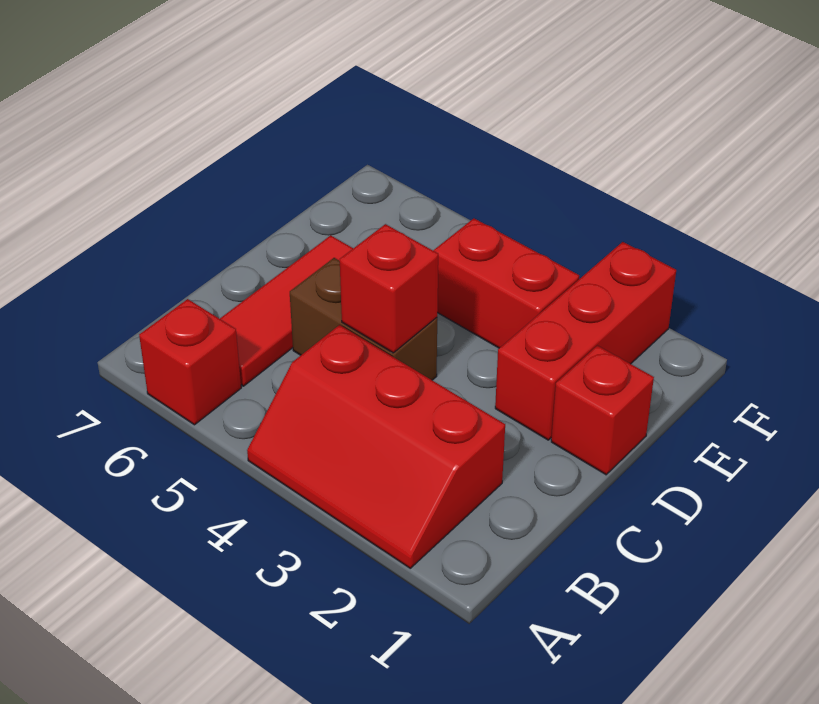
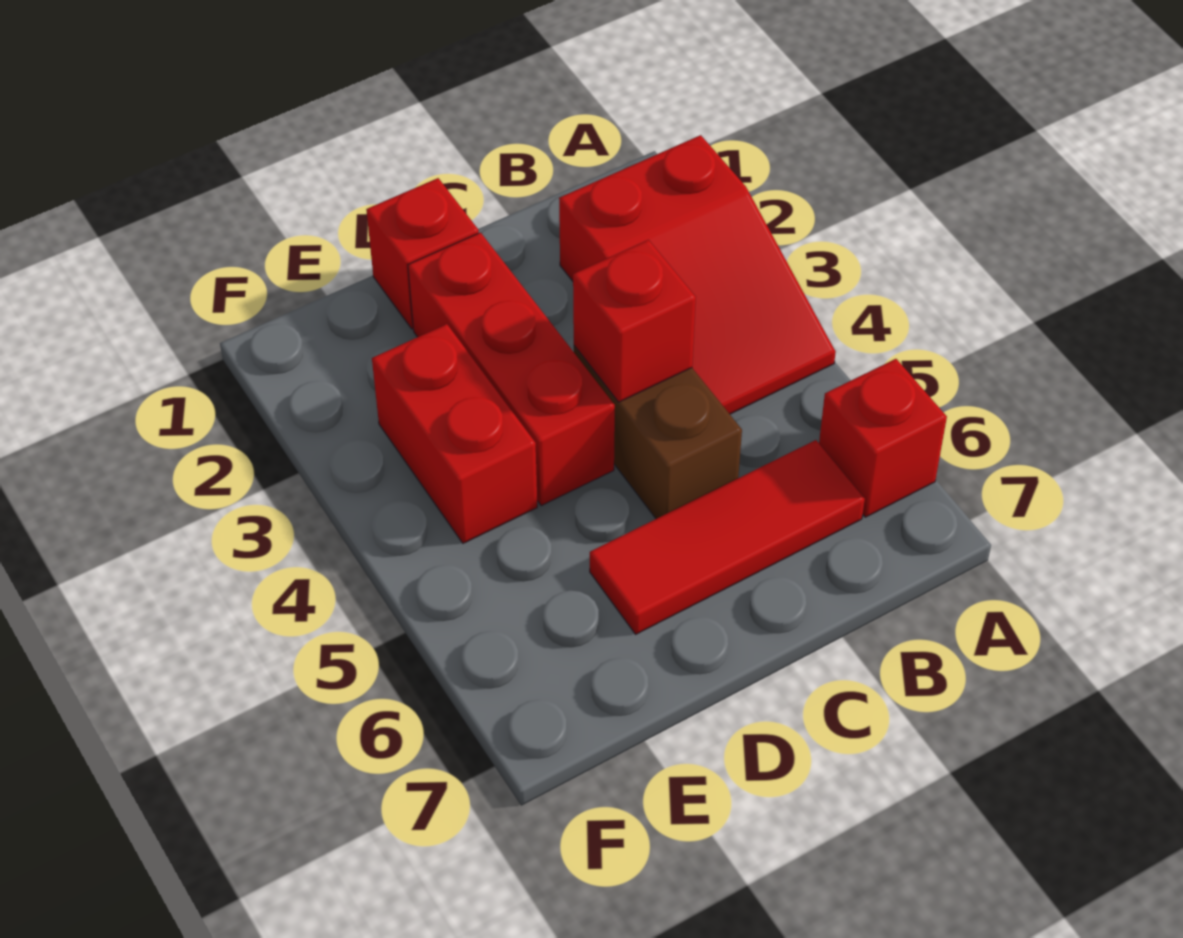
red slope A2:B4 level 1 top B -> red slope A2:B4 level 1 top 2
red brick D2:F2 level 1 -> red brick D2:D4 level 1

